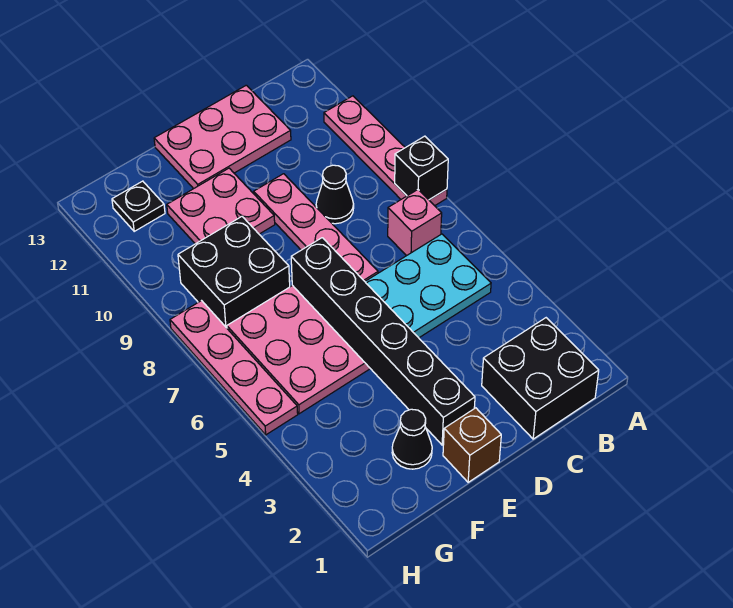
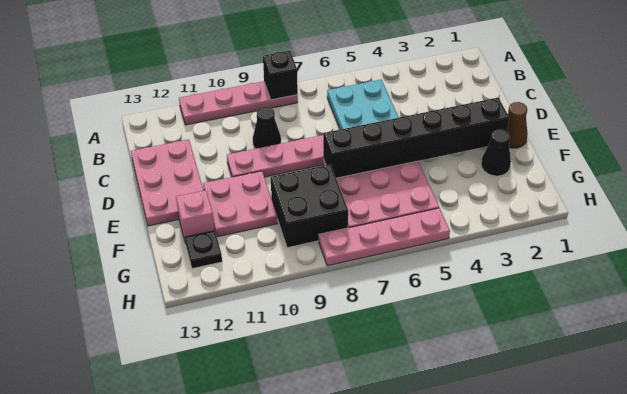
black brick B1:C2 level 1 -> none
pink brick B7 level 1 -> pink brick F12 level 1
brown brick E1 level 1 -> brown cone E1 level 1

